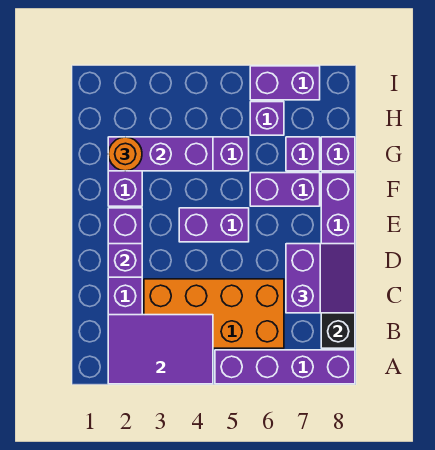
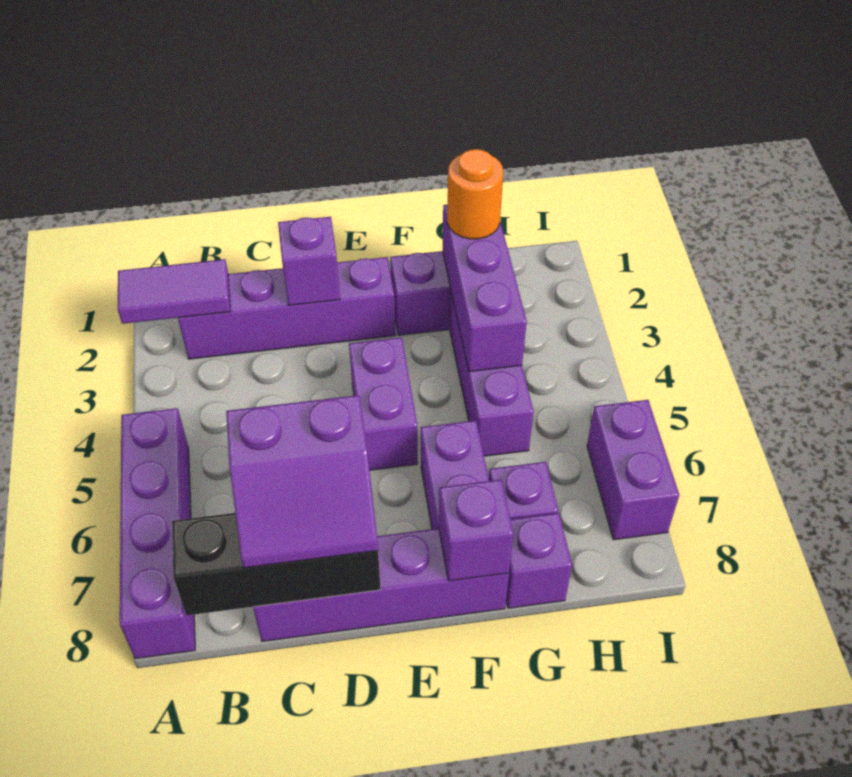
purple tile A2:B4 level 2 -> purple tile A2:B2 level 2
orange brick B3:C6 level 1 -> none
purple brick H6 level 1 -> purple brick F8 level 2

